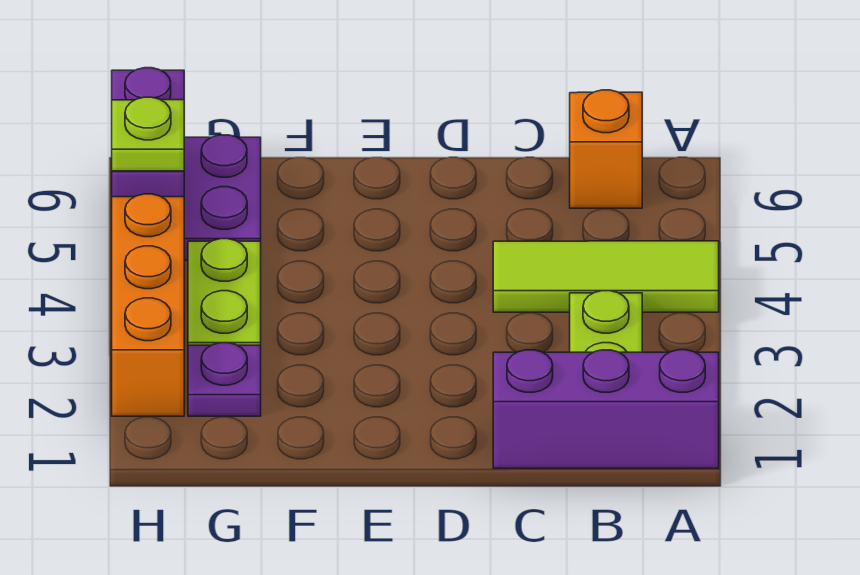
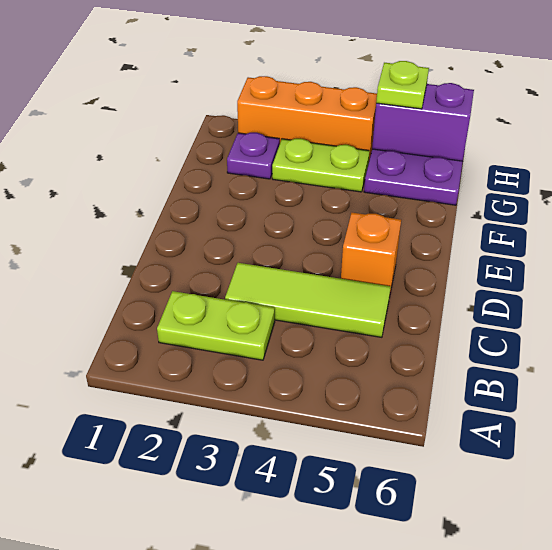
purple brick A1:C1 level 1 -> none
lime tile A4:C4 level 1 -> lime tile C3:C5 level 1
orange brick B6 level 1 -> orange brick D5 level 1

